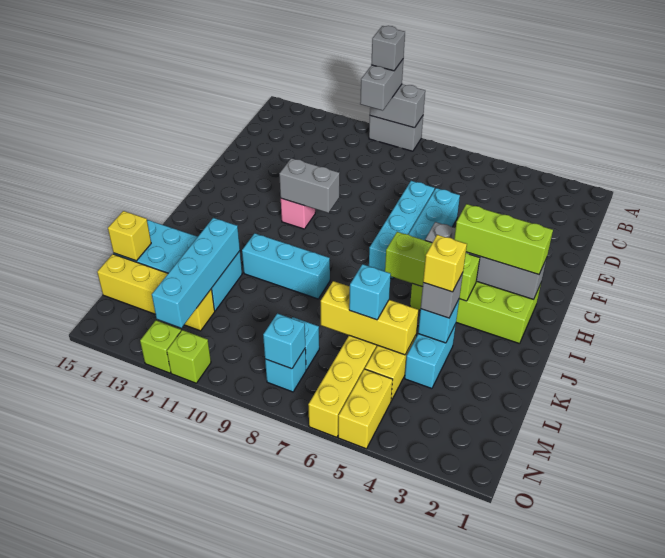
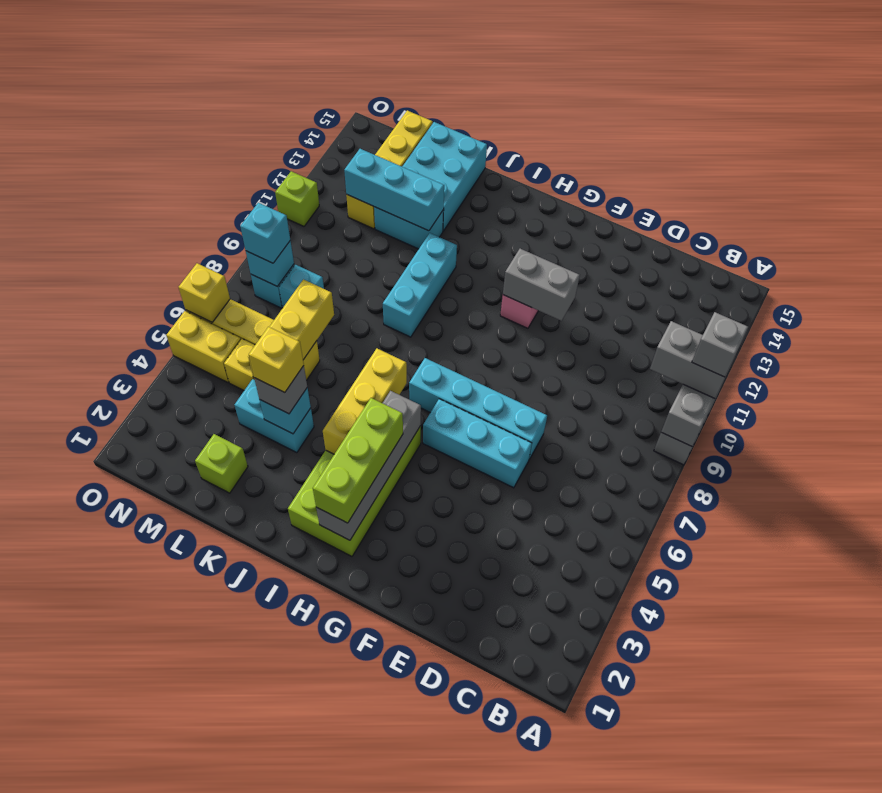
grey brick G10:G11 level 2 -> grey brick F11:G11 level 2
lime brick I4:I6 level 2 -> yellow brick I4:I6 level 2
cyan brick K12:N12 level 2 -> cyan brick K12:M12 level 2
cyan brick L6 level 3 -> cyan brick N8 level 3
yellow brick L15 level 2 -> yellow brick O6 level 2
lime brick O12 level 1 -> lime brick L2 level 1

